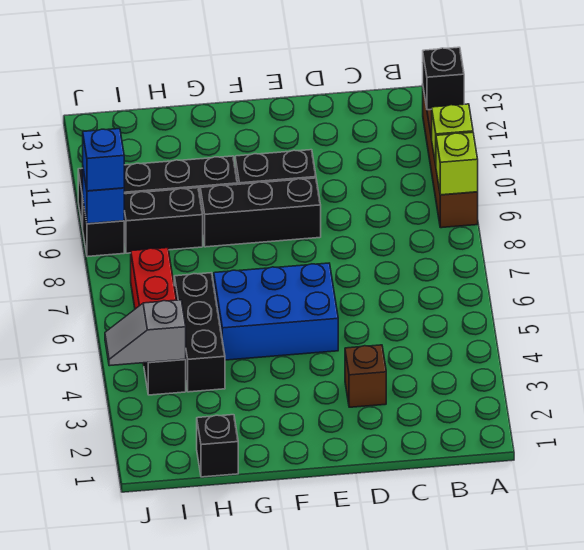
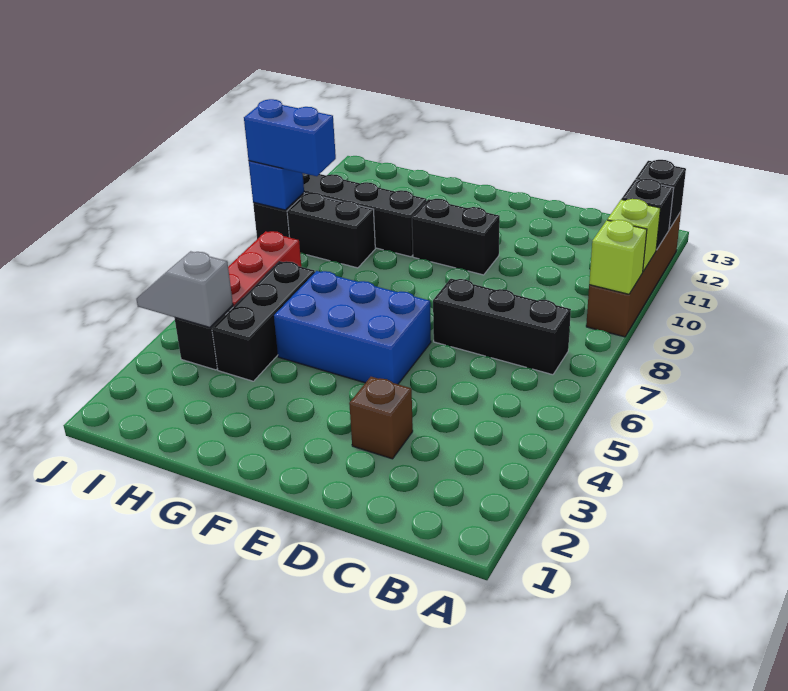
black brick E9:G9 level 1 -> black brick B7:D7 level 1
black brick H1 level 1 -> black brick A11 level 2
blue brick J9 level 3 -> blue brick I9:J9 level 3

